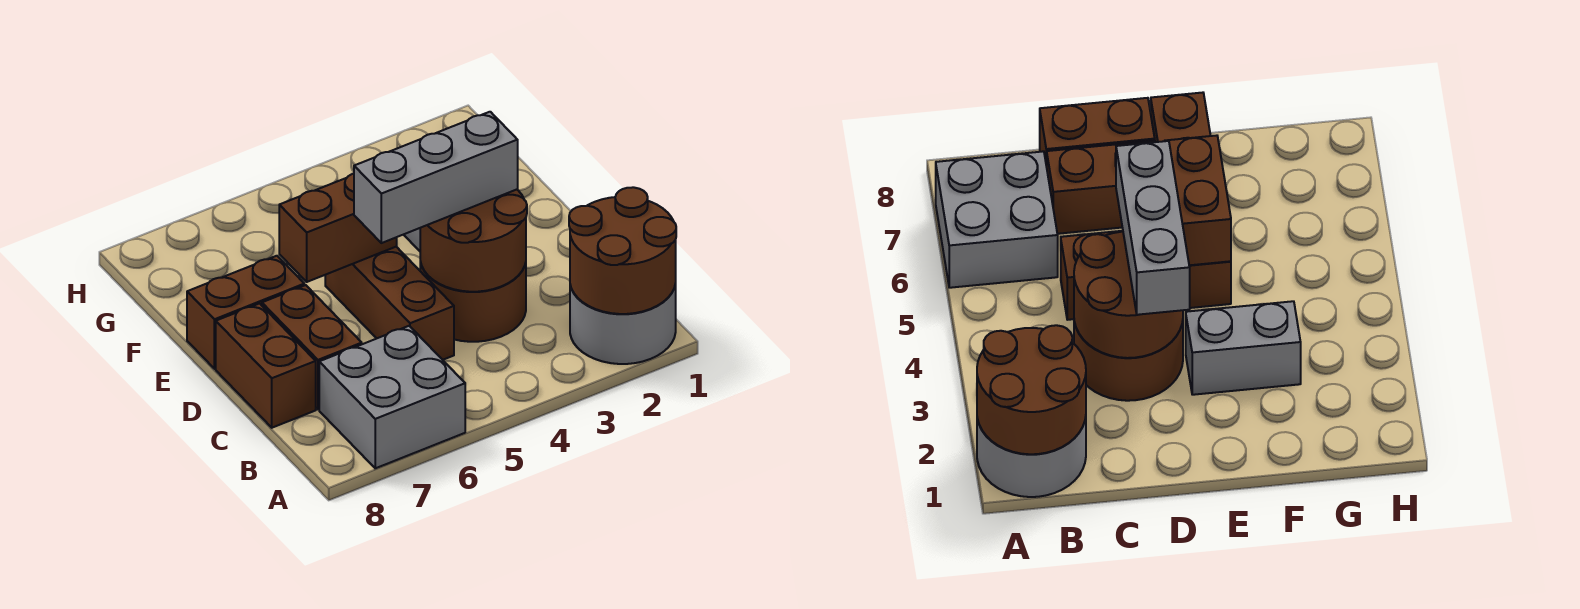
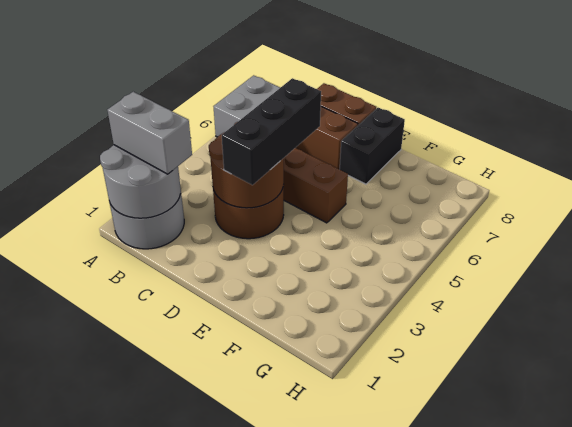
brown round brick A1:B2 level 2 -> grey round brick A1:B2 level 2
grey brick D3:D5 level 3 -> black brick D3:D5 level 3
grey brick E3:F3 level 1 -> grey brick A2:B2 level 3
brown brick E5:E6 level 2 -> none
brown brick E7:E8 level 1 -> black brick E7:E8 level 1

